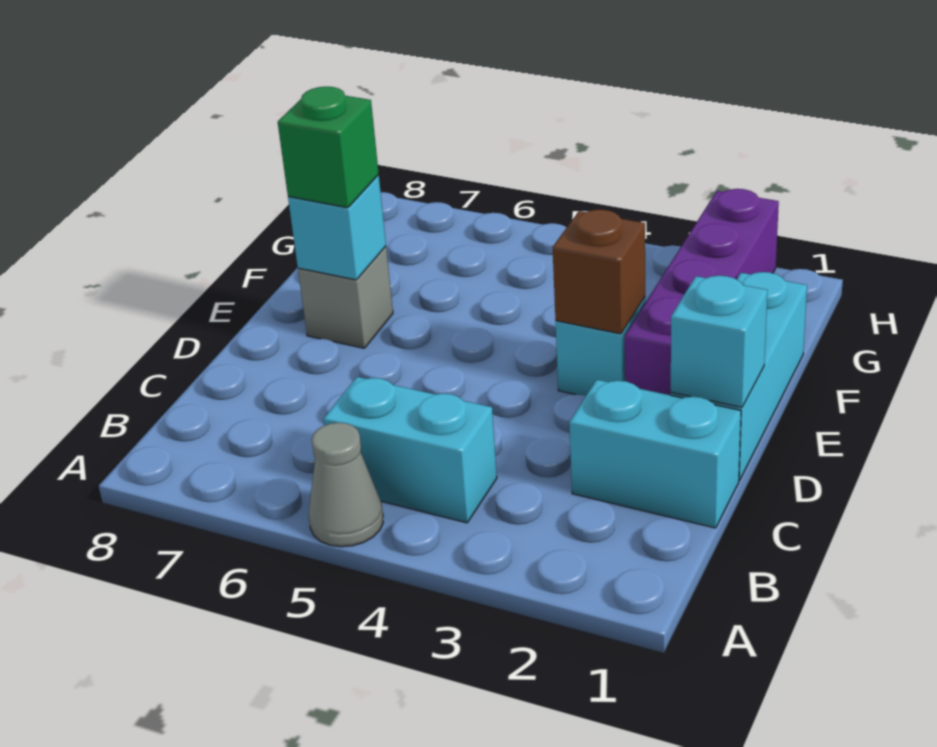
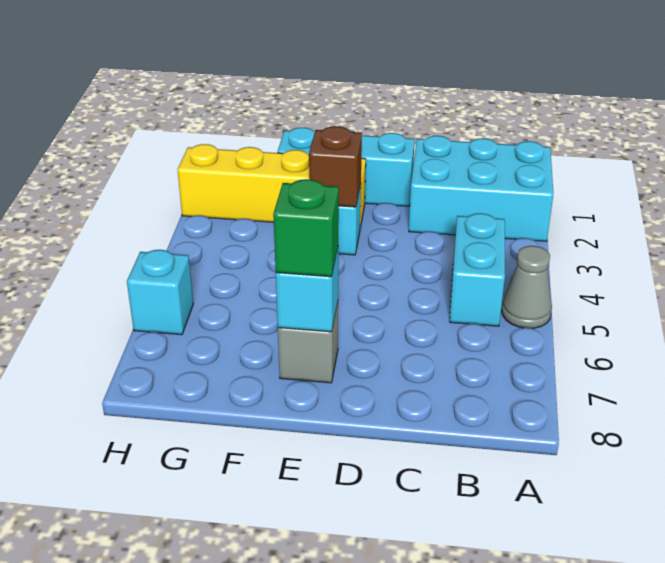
cyan brick C1:C2 level 1 -> cyan brick A1:C2 level 1
cyan brick D1 level 2 -> cyan brick H6 level 1
purple brick E2:H2 level 1 -> yellow brick E2:H2 level 1

